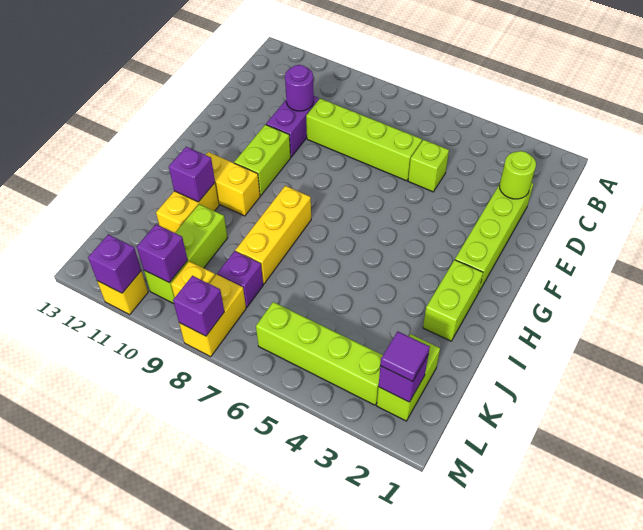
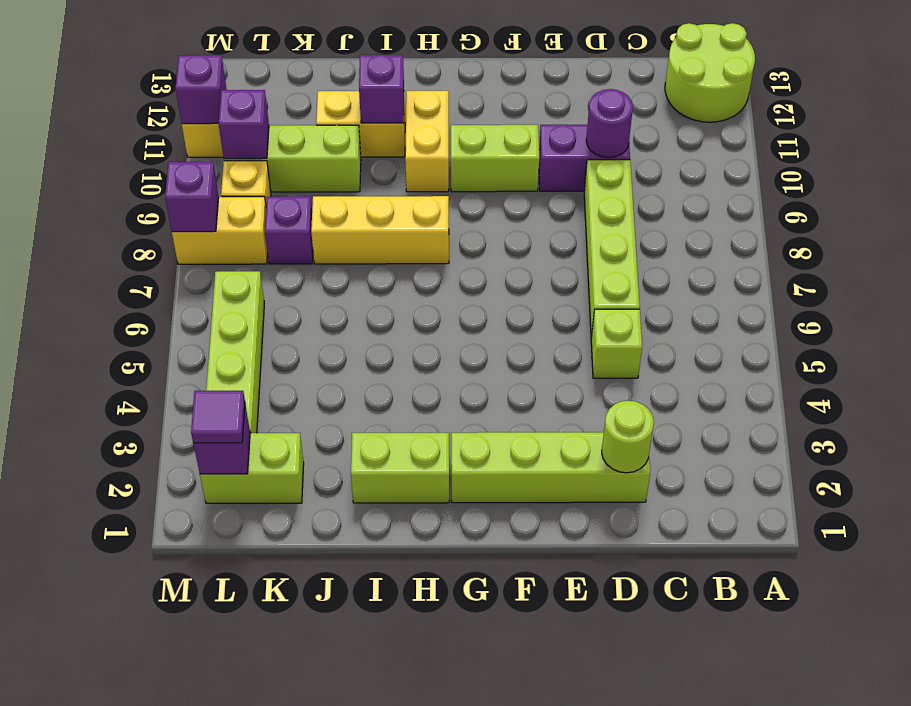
none -> lime round brick A12:B13 level 1

